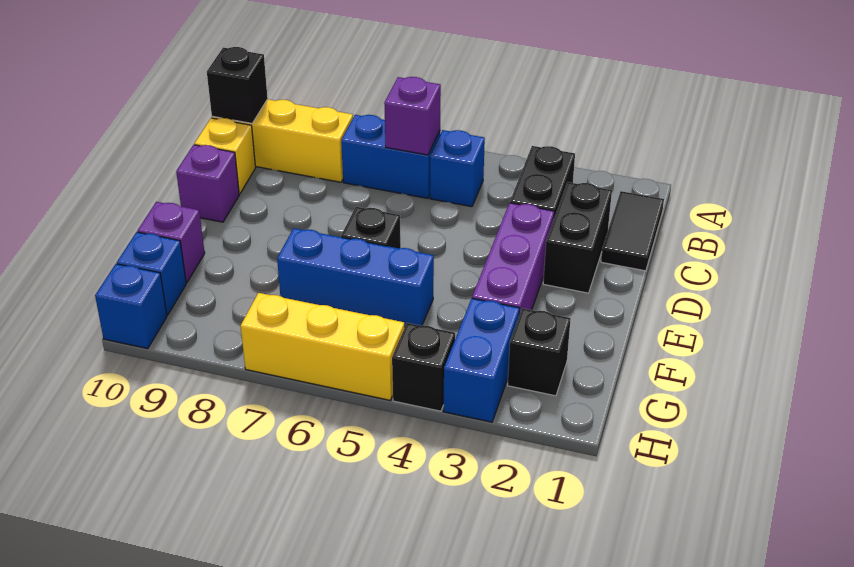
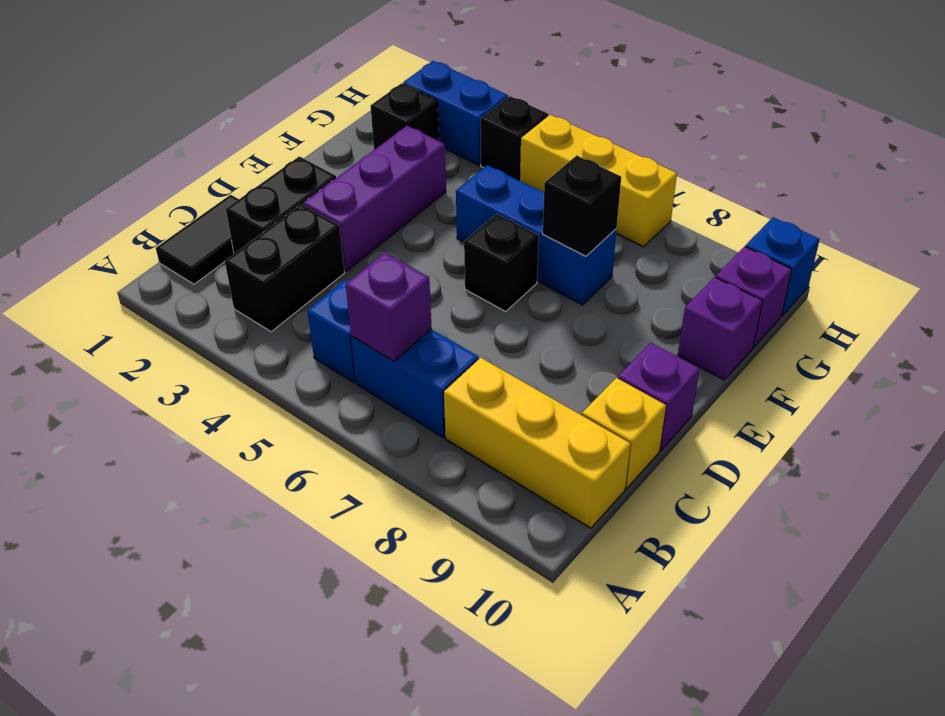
black brick B10 level 2 -> black brick F7 level 2
blue brick G3:H3 level 1 -> blue brick H2:H3 level 1
blue brick G10 level 1 -> purple brick G10 level 1

